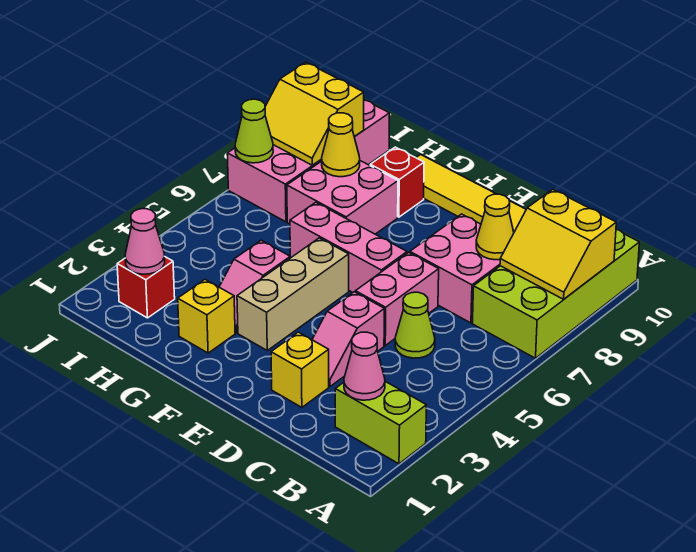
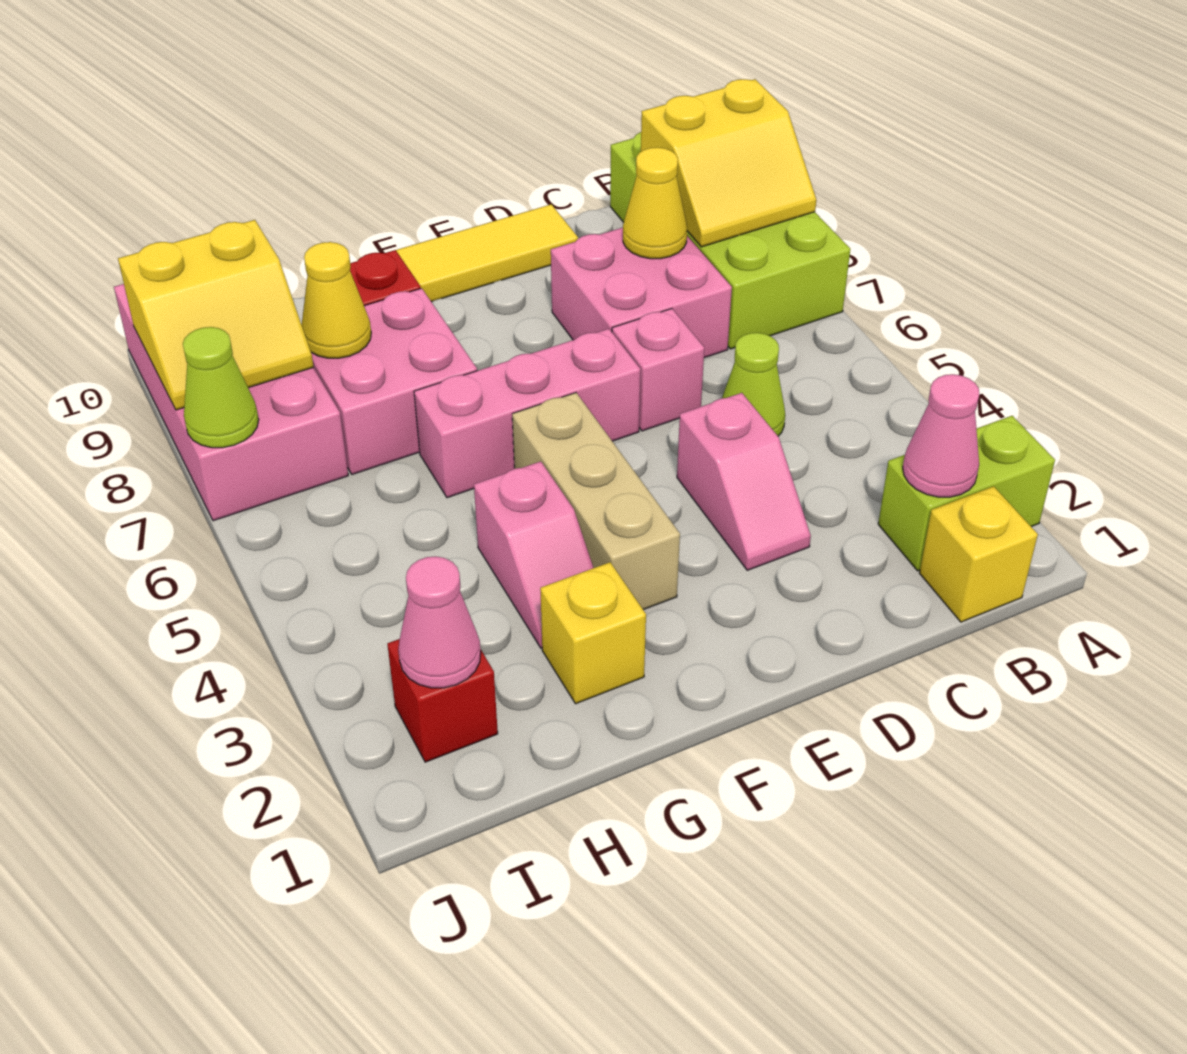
yellow brick D2 level 1 -> yellow brick B1 level 1
pink brick D5:D6 level 1 -> pink brick D6 level 1

